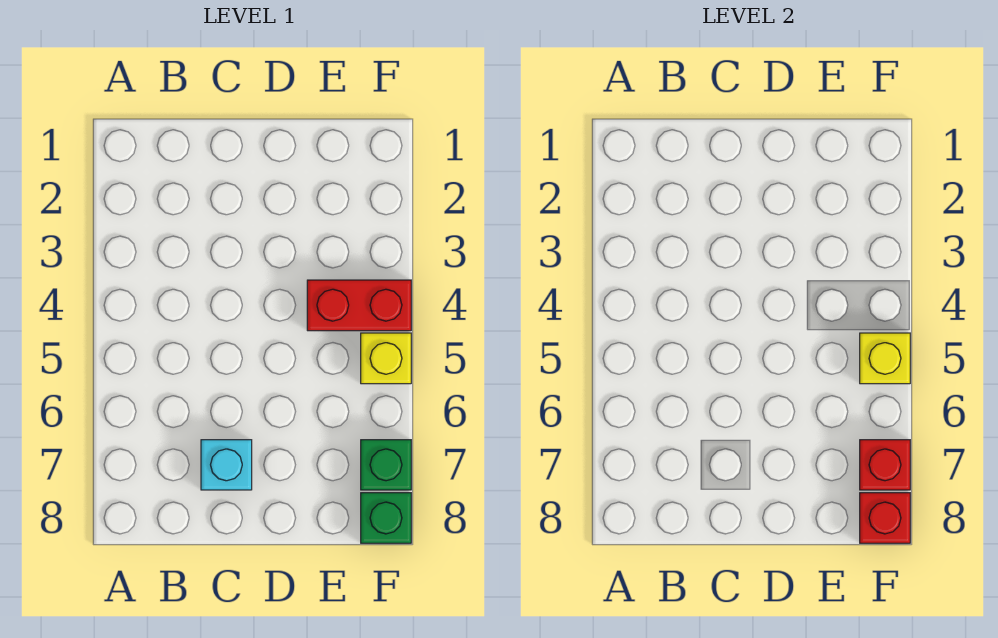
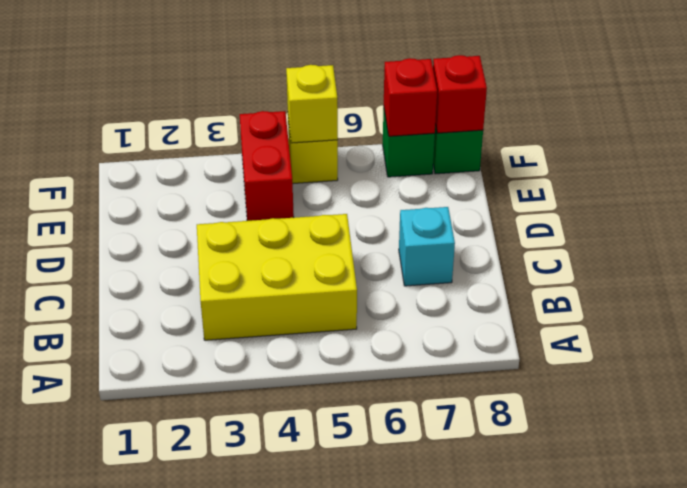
none -> yellow brick B3:C5 level 1

